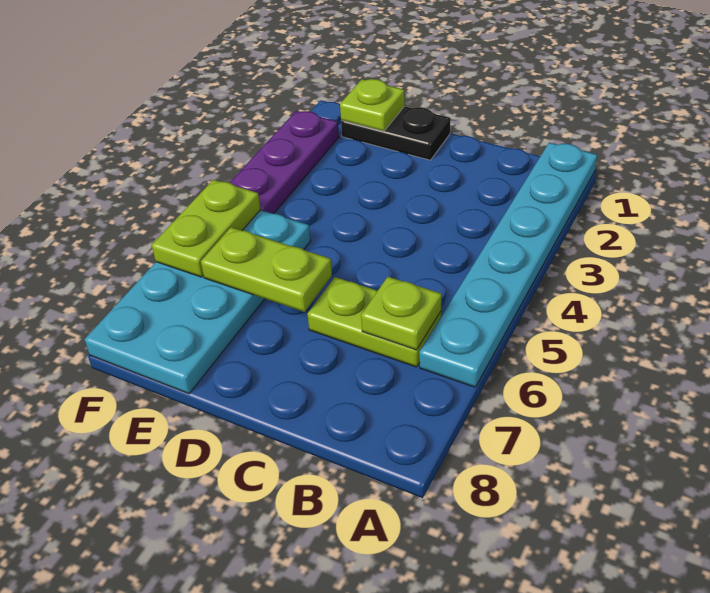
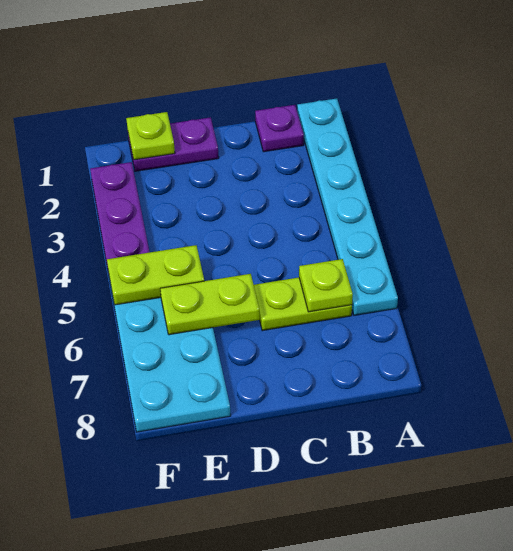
none -> purple plate B1 level 1
black plate D1:E1 level 1 -> purple plate D1:E1 level 1
lime plate F5:F6 level 2 -> lime plate E5:F5 level 2

